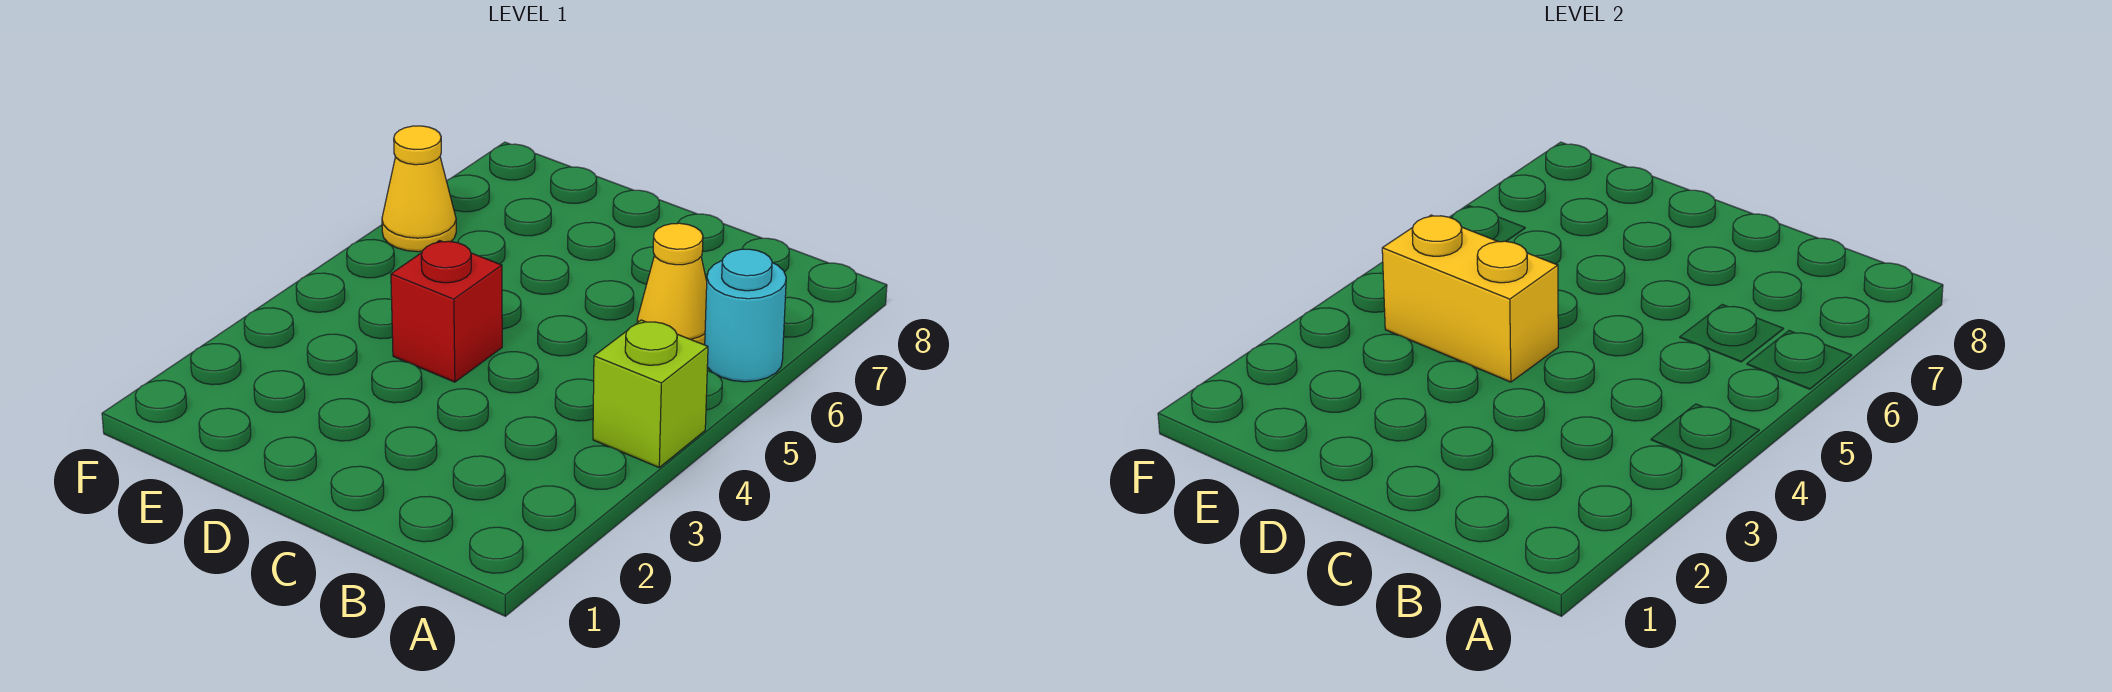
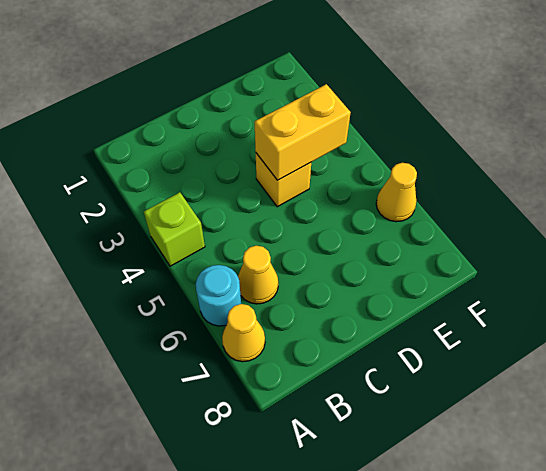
none -> yellow cone A7 level 1
red brick D4 level 1 -> yellow brick D4 level 1

